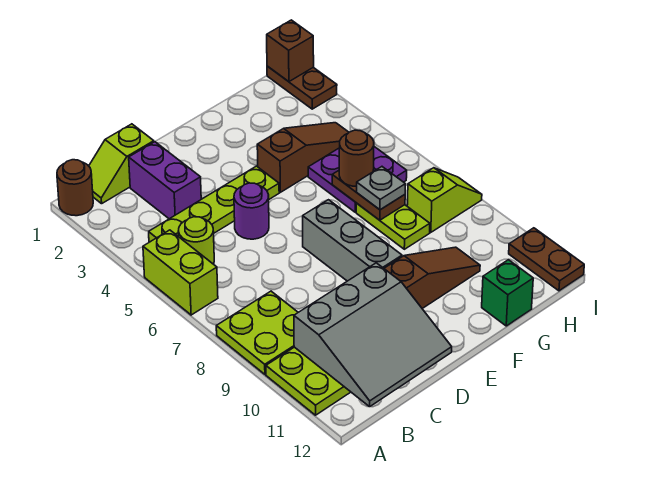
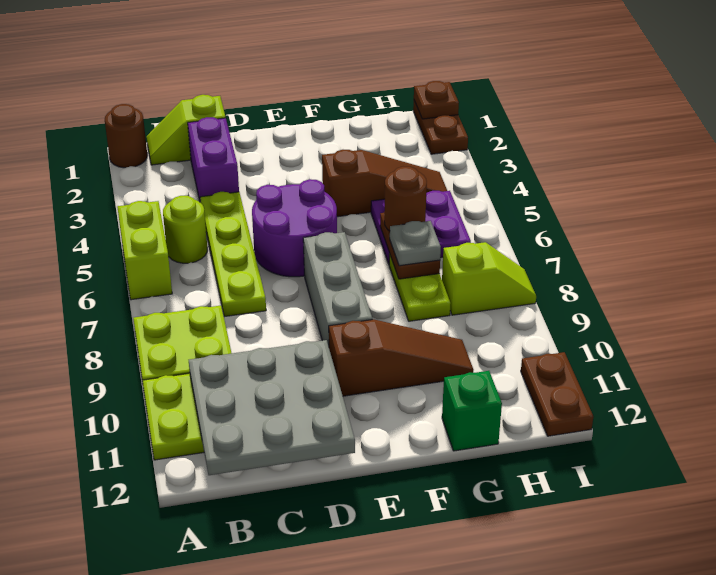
lime plate B4:E4 level 1 -> lime plate C4:C7 level 1
grey slope B10:D12 level 2 top 10 -> grey plate B10:D12 level 2
purple round brick D5 level 1 -> purple round brick D5:E6 level 1
brown brick I1 level 2 -> brown plate I1 level 2

